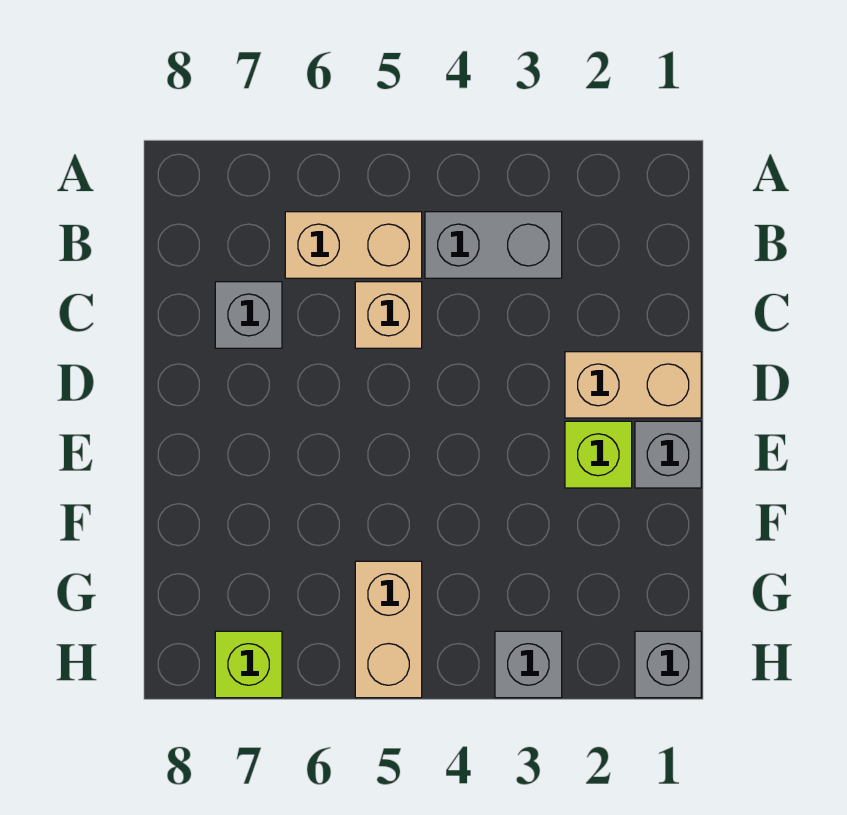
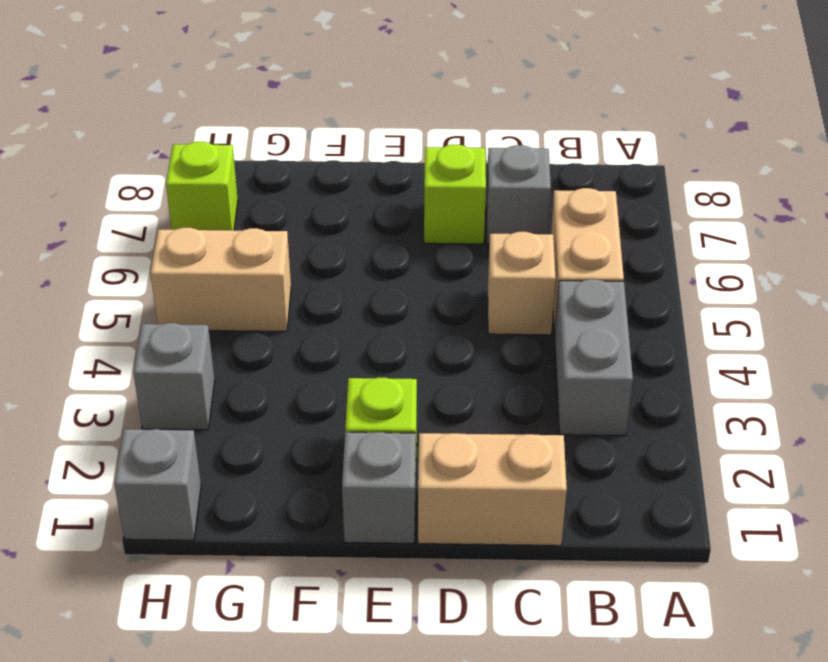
tan brick D1:D2 level 1 -> tan brick C1:D1 level 1
none -> lime brick D7 level 1

